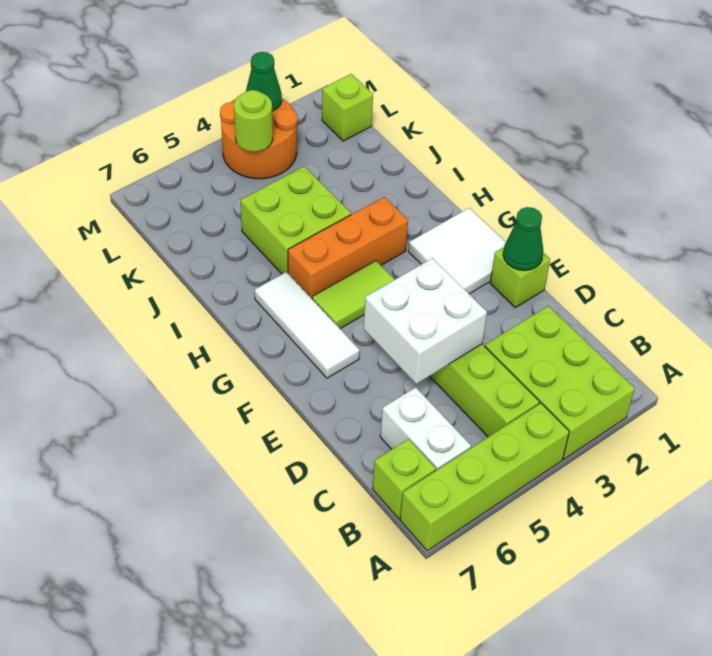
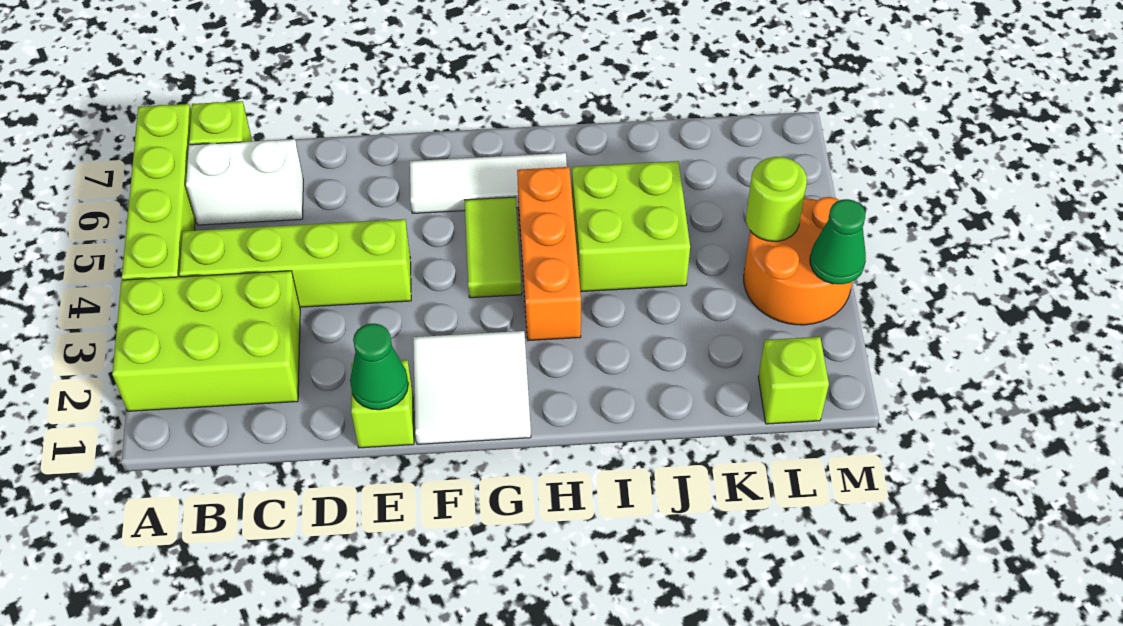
white brick D4:E5 level 2 -> none

